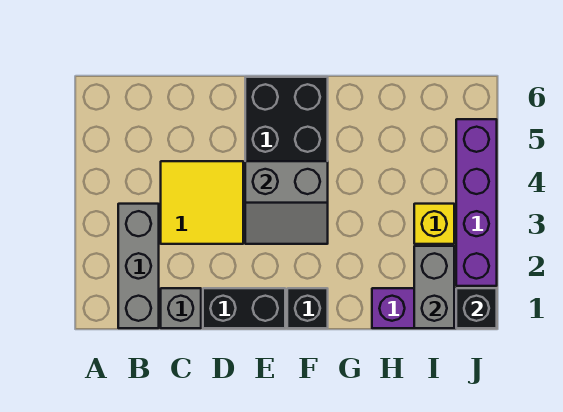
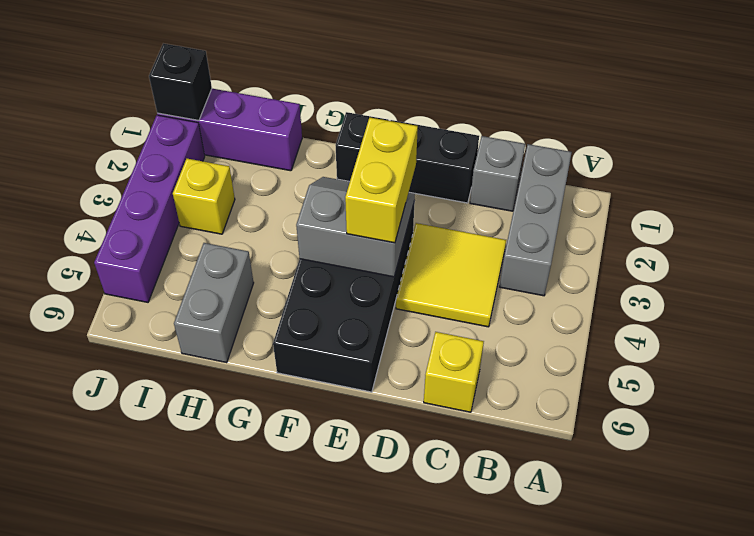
none -> yellow brick C6 level 1
none -> yellow brick E3:E4 level 3
grey brick I1:I2 level 2 -> grey brick H5:H6 level 1

